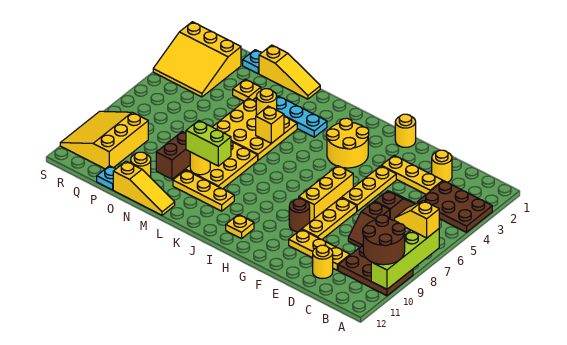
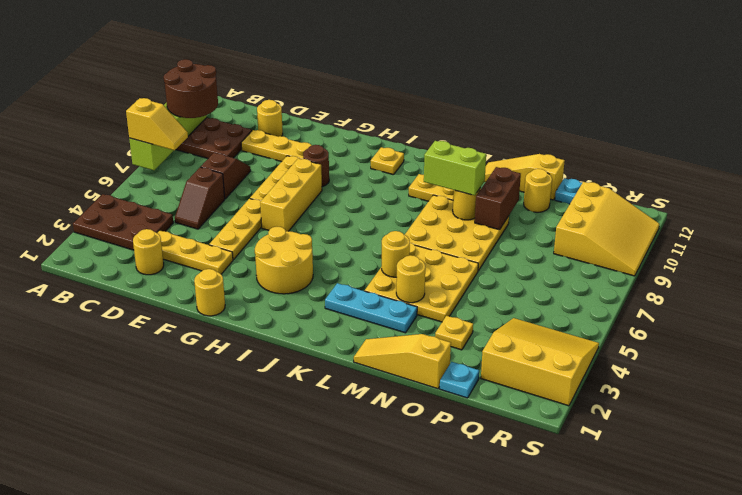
yellow brick L5 level 2 -> yellow round brick L5 level 2

